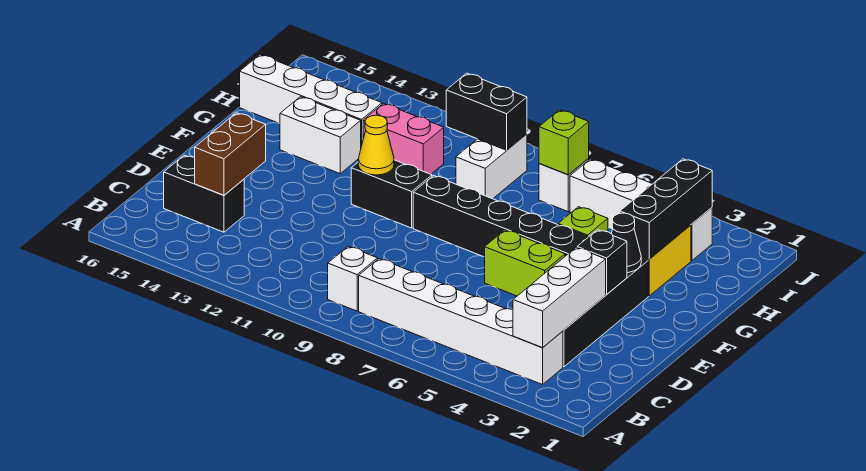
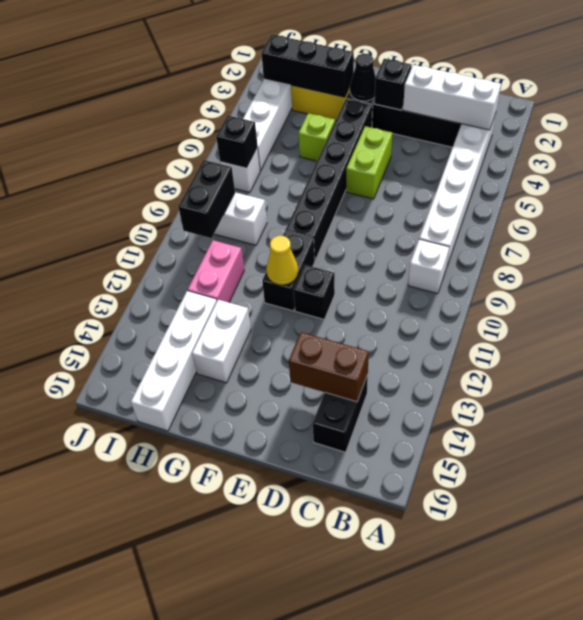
none -> black brick E11 level 1
lime brick I7 level 2 -> black brick I7 level 2

